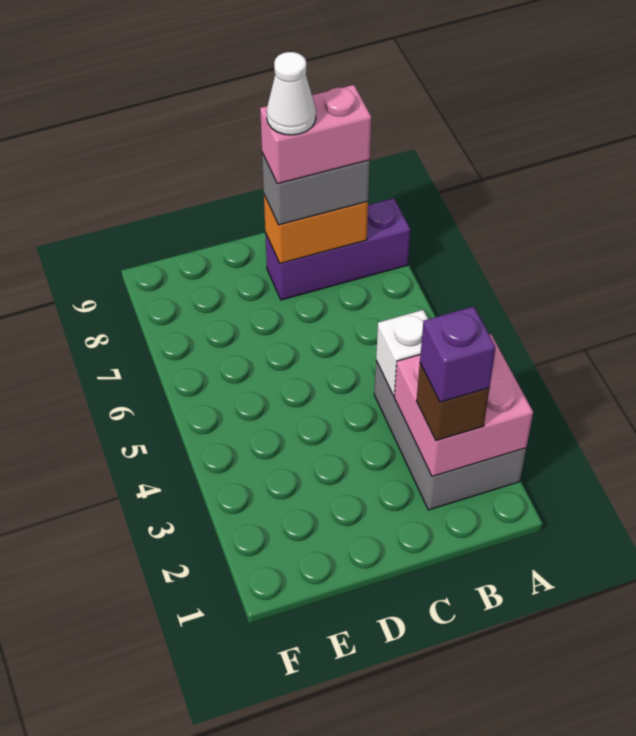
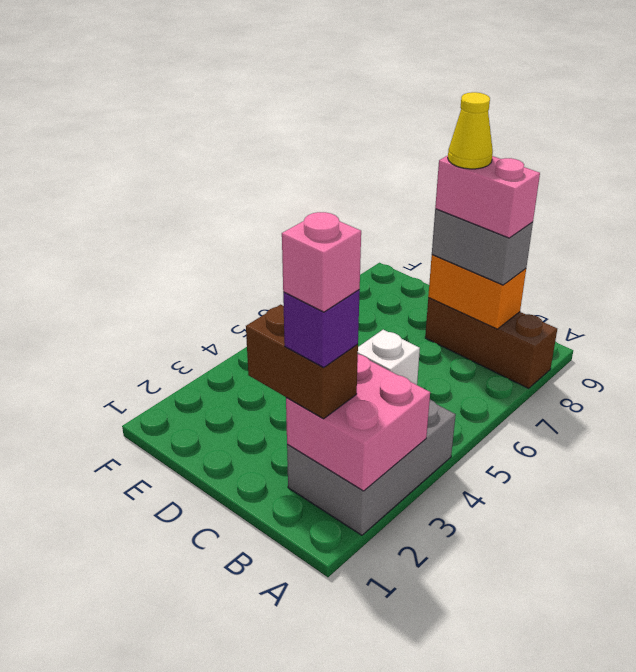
purple brick A8:C8 level 1 -> brown brick A8:C8 level 1
brown brick B2 level 3 -> brown brick B2:C2 level 3
none -> pink brick B2 level 5
white cone C8 level 5 -> yellow cone C8 level 5

